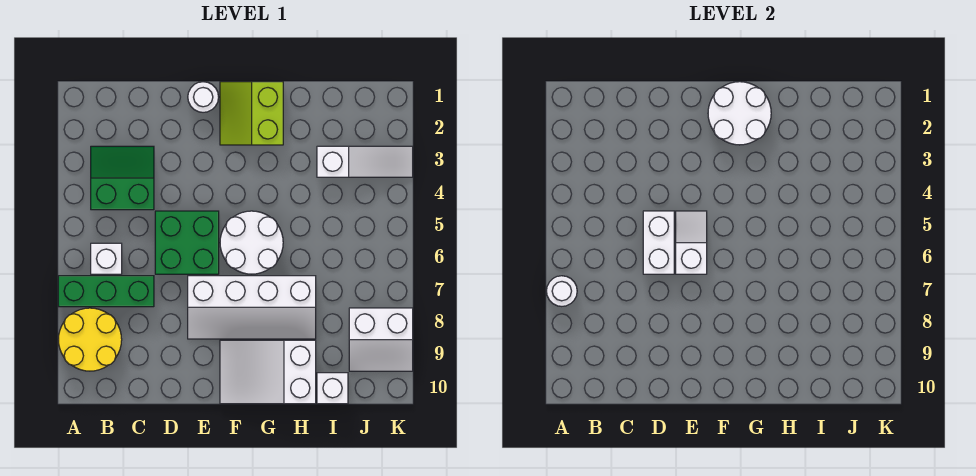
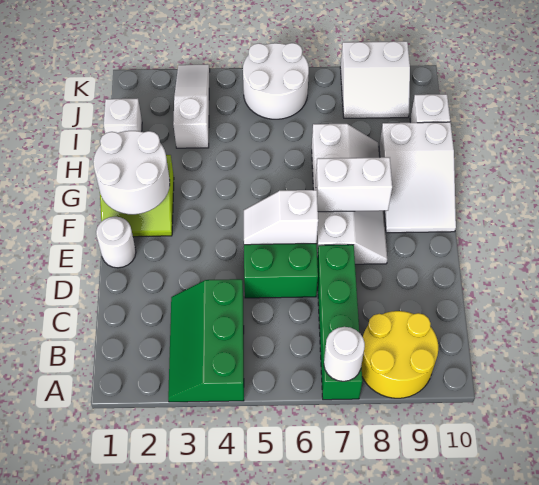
green brick A7:C7 level 1 -> green brick A7:D7 level 1
green slope B3:C4 level 1 top 4 -> green slope A3:C4 level 1 top 4
white brick B6 level 1 -> white brick I1 level 1
white brick D5:D6 level 2 -> white brick F7:F8 level 2
white round brick F5:G6 level 1 -> white round brick J5:K6 level 1
white slope J8:K9 level 1 top 8 -> white slope J8:K9 level 1 top K

